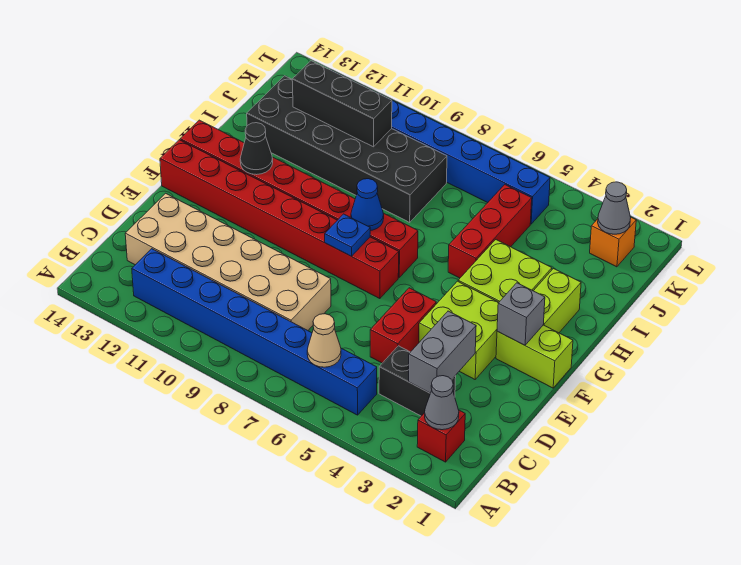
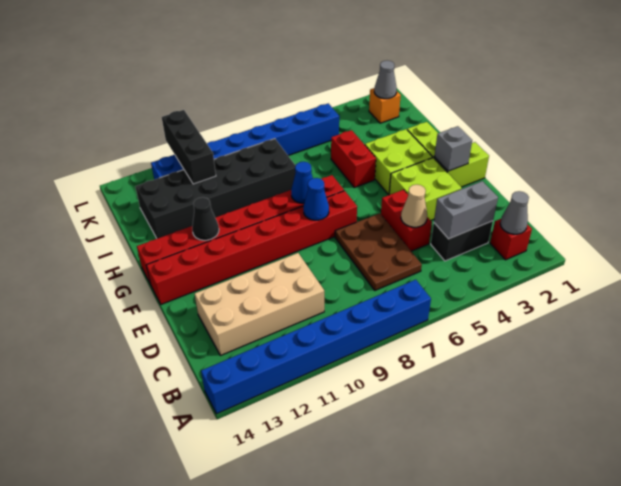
blue brick B5:B12 level 1 -> blue brick A7:A14 level 1
tan cone B6 level 2 -> tan cone D5 level 2
grey brick C3:D3 level 2 -> grey brick C3:C4 level 2
none -> brown plate C6:E7 level 1
tan brick C8:D13 level 1 -> tan brick C10:D13 level 1
blue plate F8 level 2 -> blue cone F8 level 2
red brick H5:J5 level 1 -> red brick H5:I5 level 1
black brick J10:J12 level 2 -> black brick J11:L11 level 2

